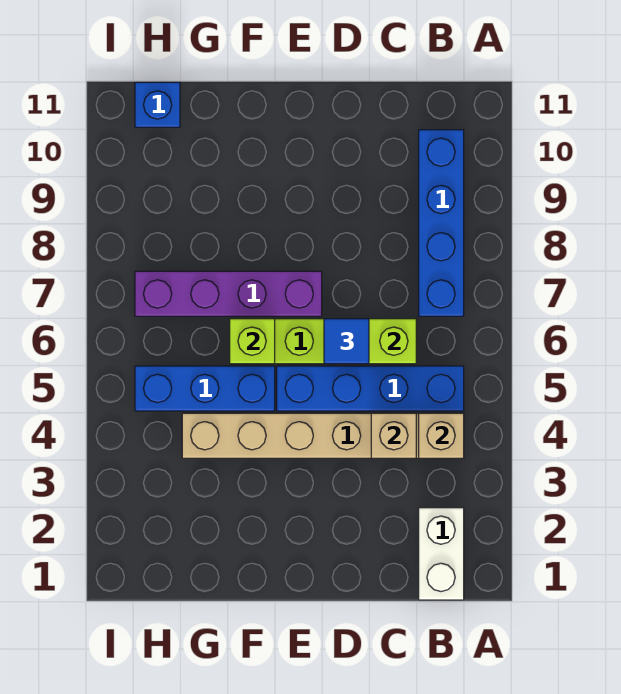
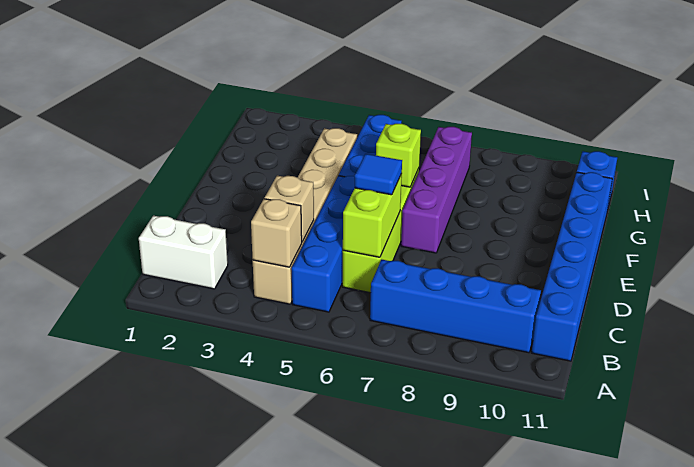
none -> blue brick B11:G11 level 1

